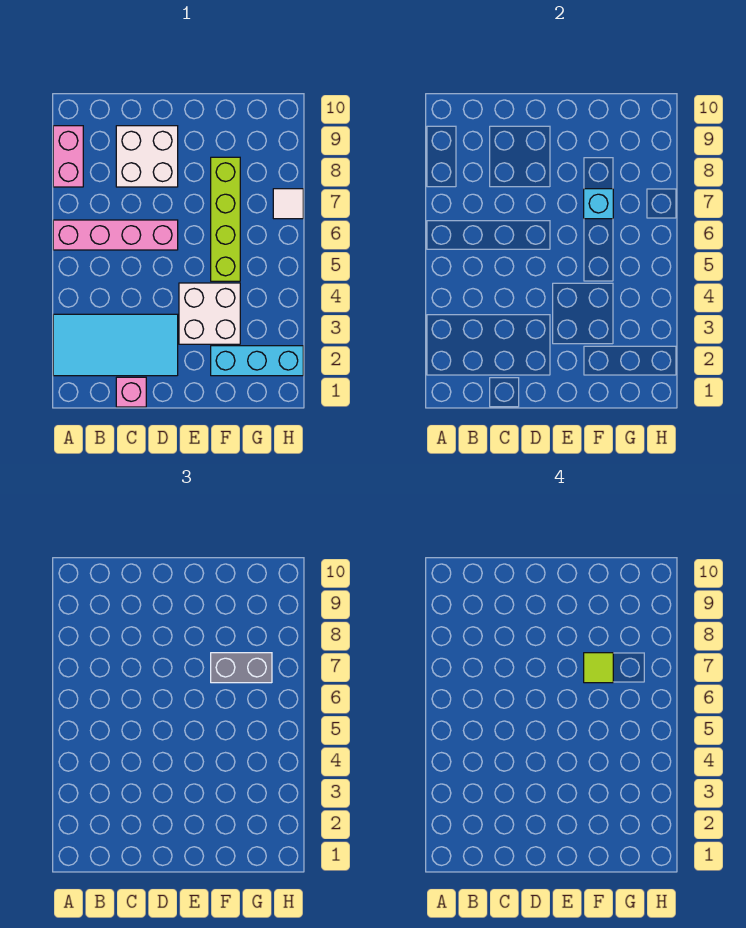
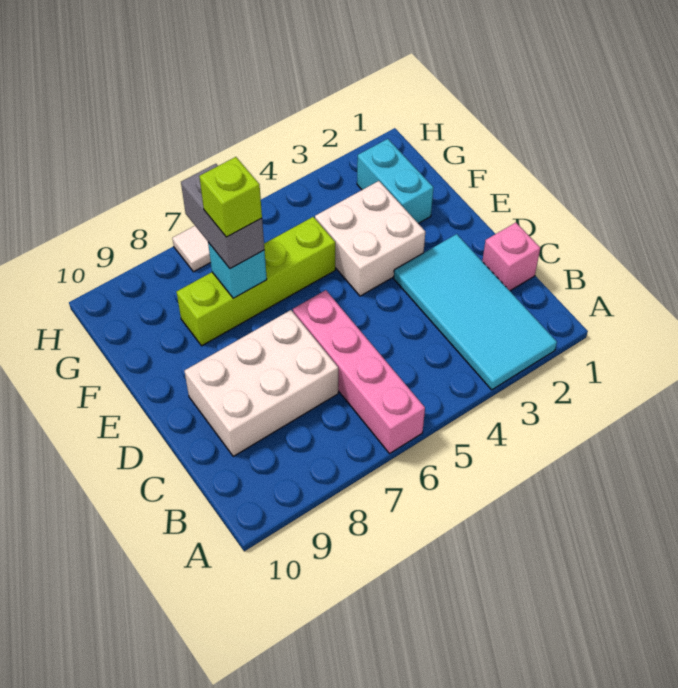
pink brick A8:A9 level 1 -> none
white brick C8:D9 level 1 -> white brick C7:D9 level 1
cyan brick F2:H2 level 1 -> cyan brick F2:G2 level 1
lime tile F7 level 4 -> lime brick F7 level 4

